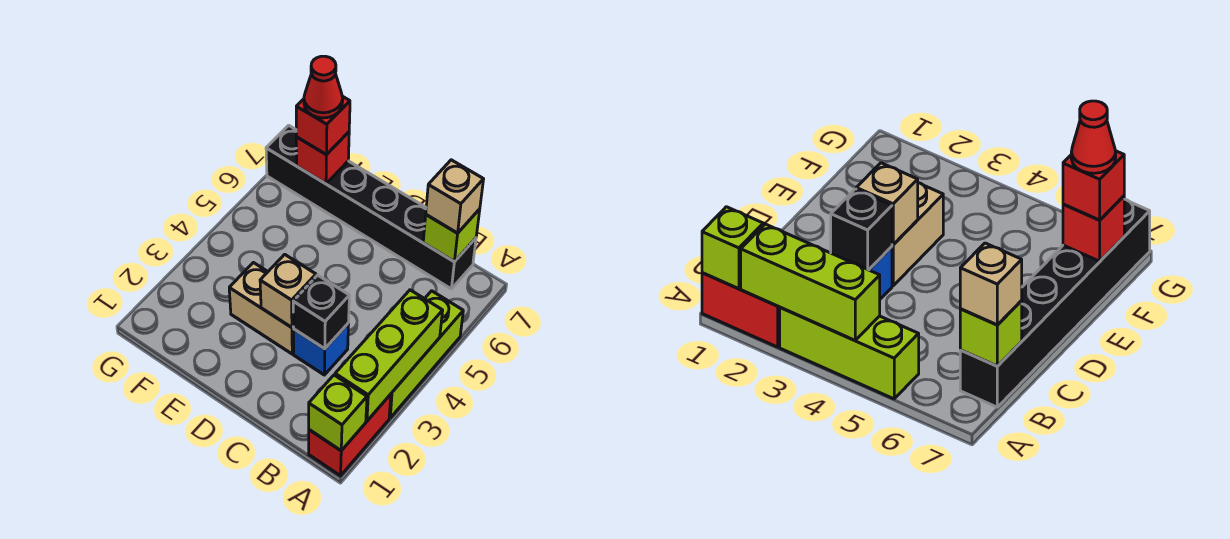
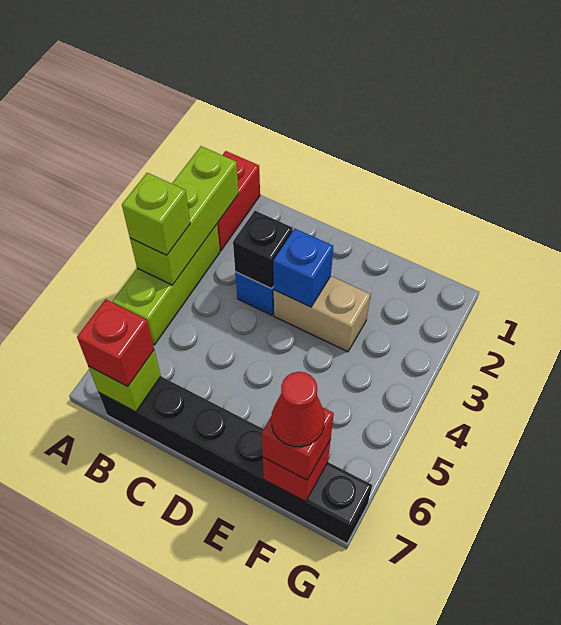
lime brick A1 level 2 -> lime brick A4 level 3
tan brick B7 level 3 -> red brick B7 level 3
tan brick D3 level 2 -> blue brick D3 level 2

